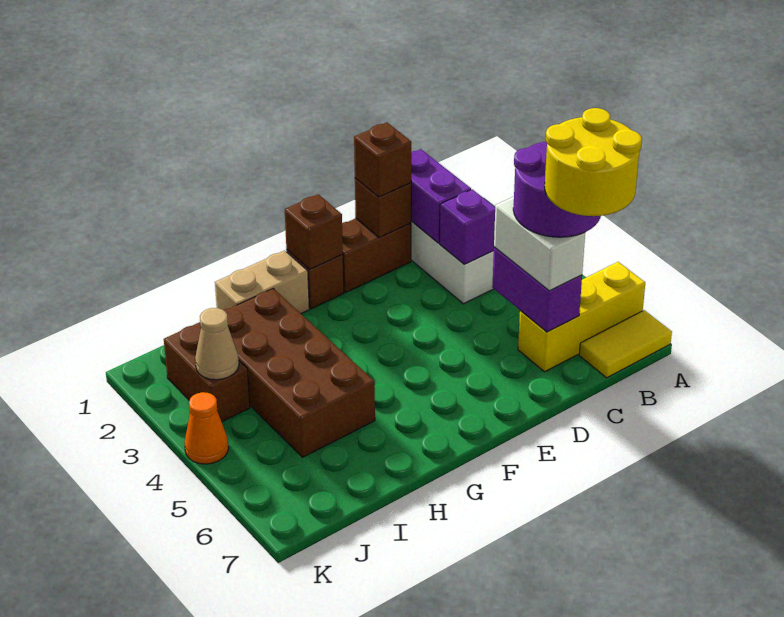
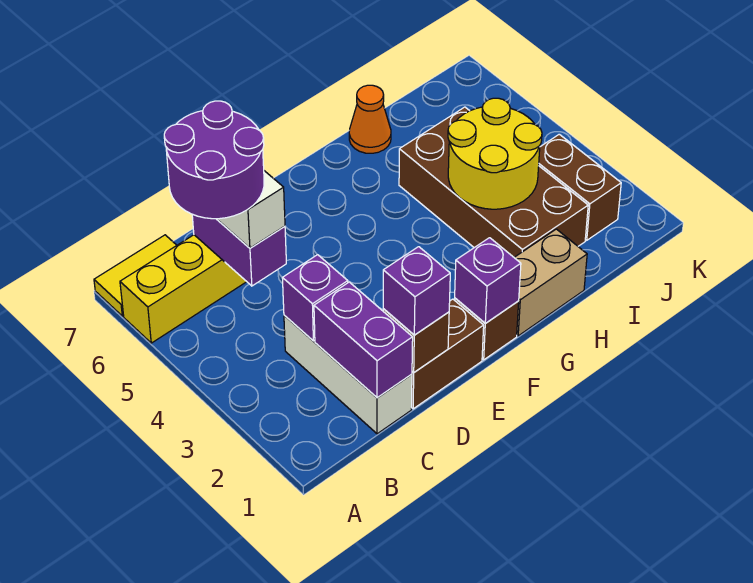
yellow round brick B6:C7 level 5 -> yellow round brick H3:I4 level 2
brown brick D1 level 3 -> purple brick D1 level 3
brown brick F1 level 2 -> purple brick F1 level 2
tan cone J3 level 2 -> none
orange cone K4 level 1 -> orange cone H7 level 1

